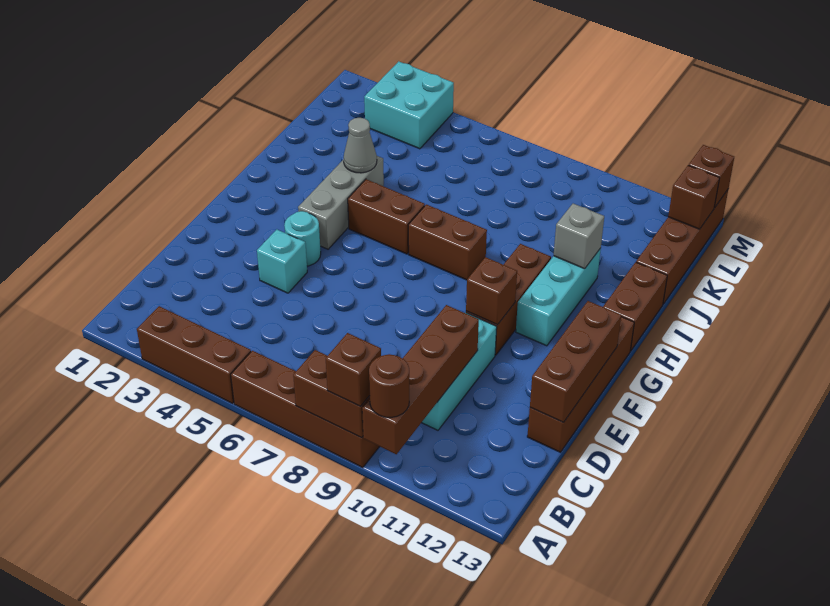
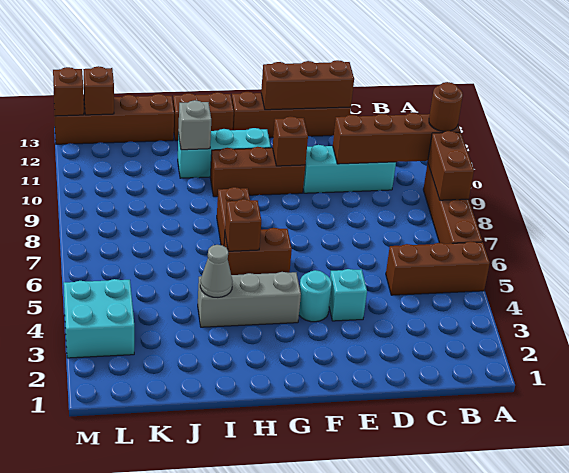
brown brick A3:A5 level 1 -> brown brick A5:C5 level 1
brown brick A9 level 3 -> brown brick H6 level 2
brown brick H5:H6 level 1 -> brown brick G6:H6 level 1

